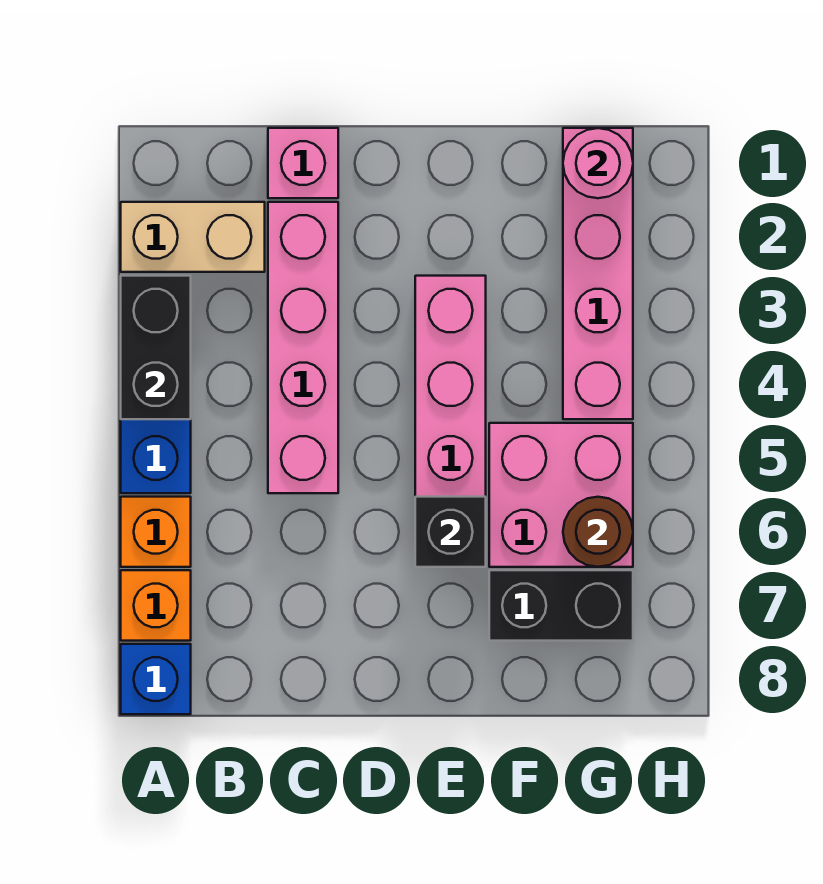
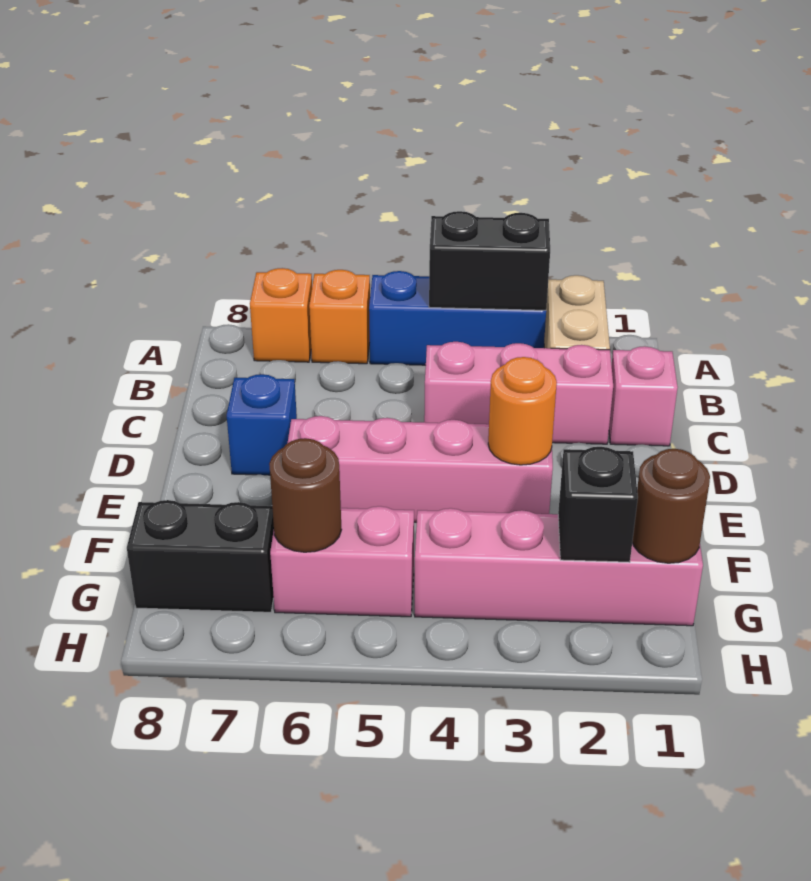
blue brick A8 level 1 -> blue brick D7 level 1
pink brick C2:C5 level 1 -> pink brick C2:C4 level 1
none -> orange round brick E3 level 2
black brick E6 level 2 -> black brick G2 level 2
pink brick F5:G6 level 1 -> pink brick G5:G6 level 1
black brick F7:G7 level 1 -> black brick G7:G8 level 1
pink round brick G1 level 2 -> brown round brick G1 level 2

